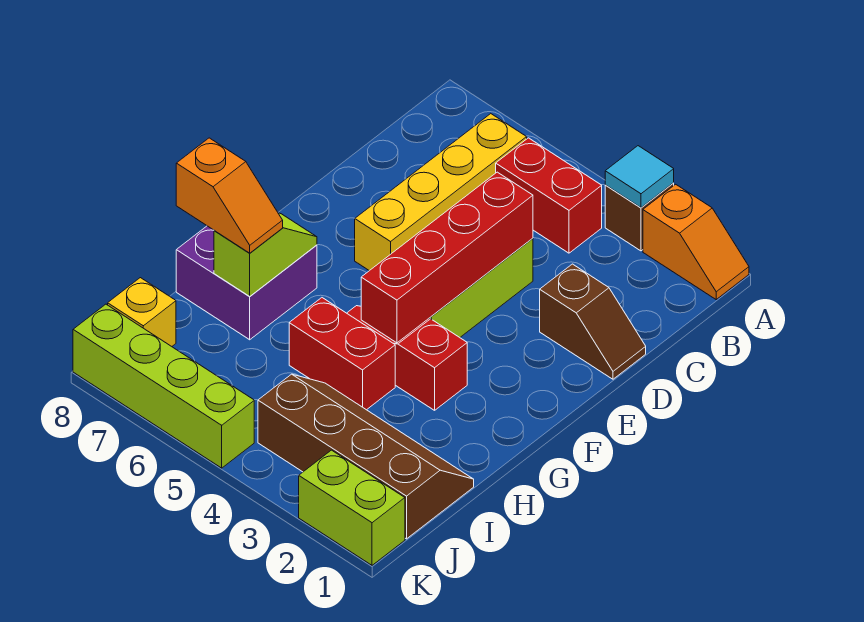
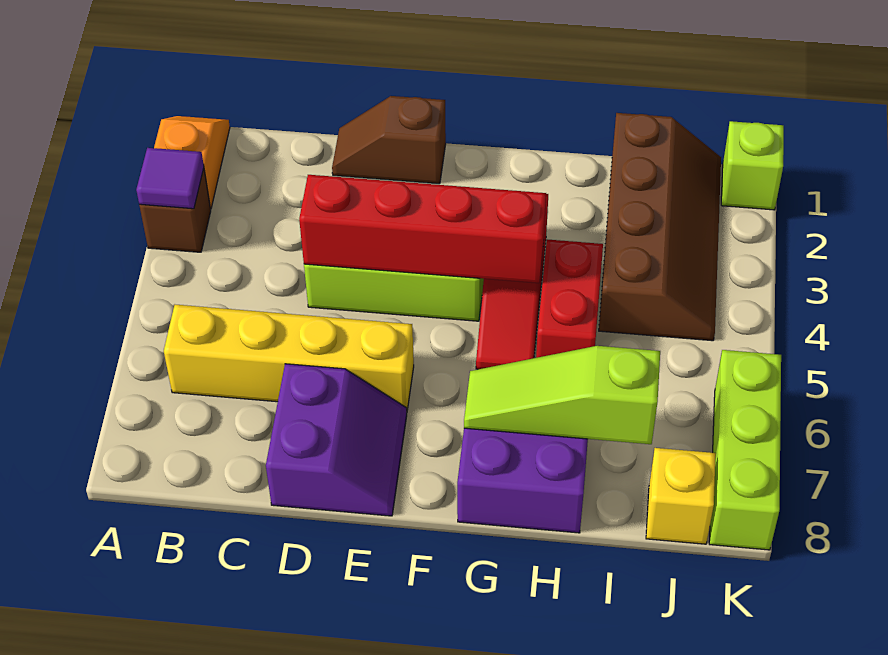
cyan tile A3 level 2 -> purple tile A3 level 2
red brick B4:B5 level 1 -> none
brown slope D1:D2 level 1 top 2 -> brown slope D1:E1 level 1 top E
none -> purple slope D7:E8 level 1 top D
lime slope G7:H7 level 2 top H -> lime slope G7:I7 level 2 top I
orange slope H7:H8 level 3 top 8 -> none
brown slope I1:J4 level 1 top J -> brown slope I1:J4 level 1 top I
lime brick K1:K2 level 1 -> lime brick K1 level 1
lime brick K5:K8 level 1 -> lime brick K6:K8 level 1

